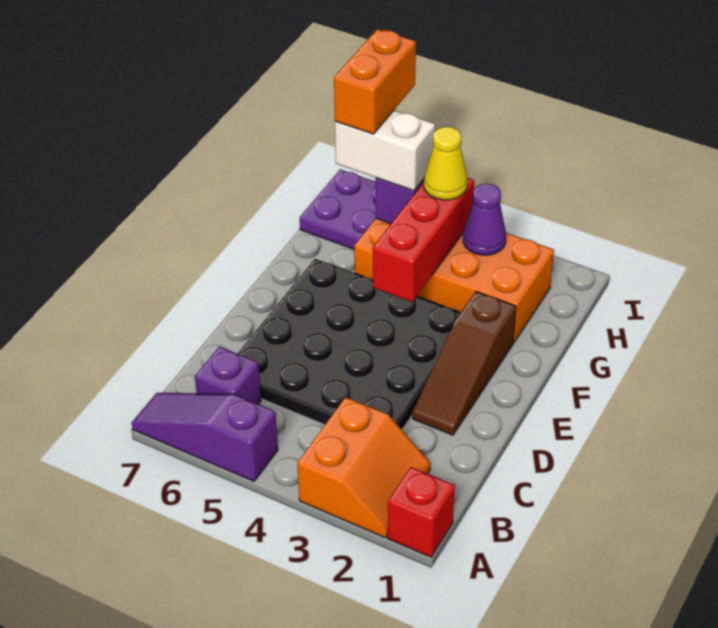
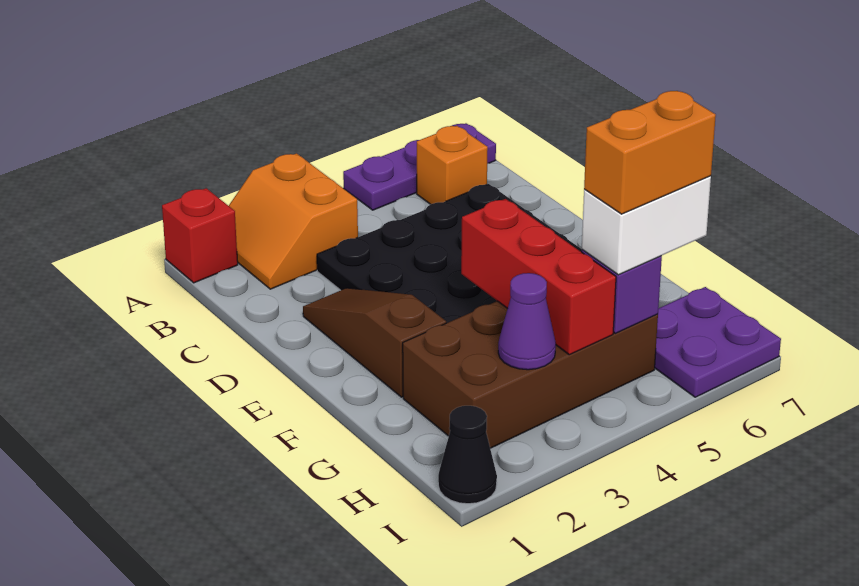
purple slope A5:A7 level 1 top 5 -> purple plate A5:A7 level 1
purple brick B6 level 1 -> orange brick B6 level 1
orange brick G2:H5 level 1 -> brown brick G2:H5 level 1
yellow cone H4 level 3 -> none
orange brick H6:I6 level 4 -> orange brick H5:H6 level 4
none -> black cone I1 level 1

